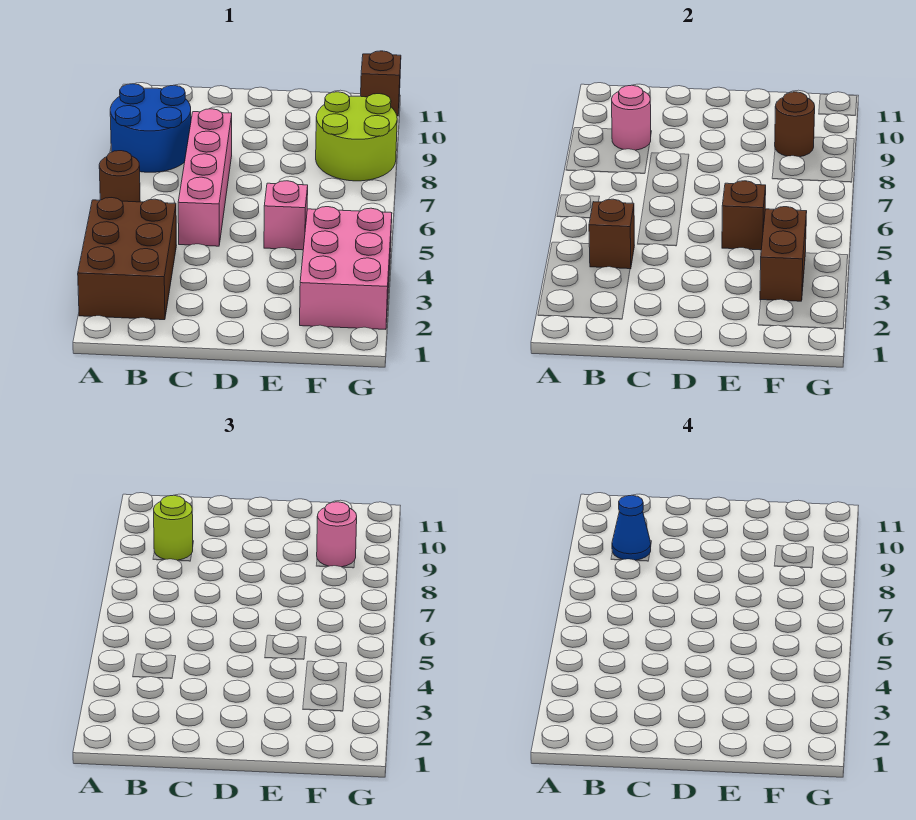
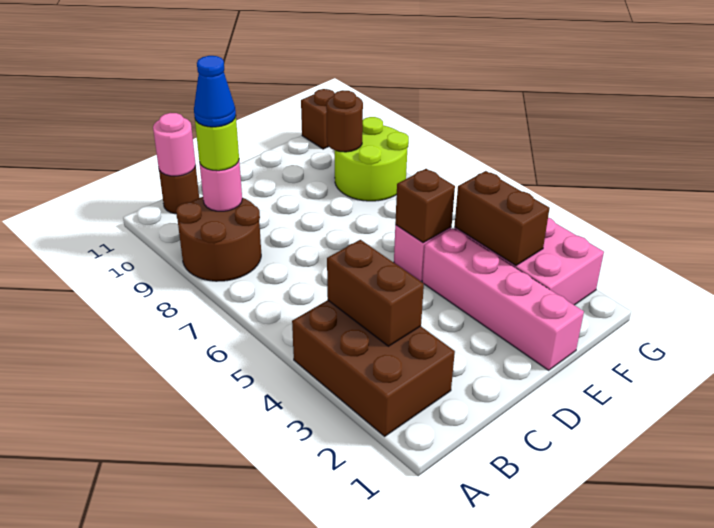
brown round brick A6 level 1 -> brown round brick B11 level 1
blue round brick A8:B9 level 1 -> brown round brick A8:B9 level 1
brown brick B4 level 2 -> brown brick B3:B4 level 2
pink brick C5:C8 level 1 -> pink brick E1:E4 level 1
pink round brick F9 level 3 -> pink round brick B11 level 2

